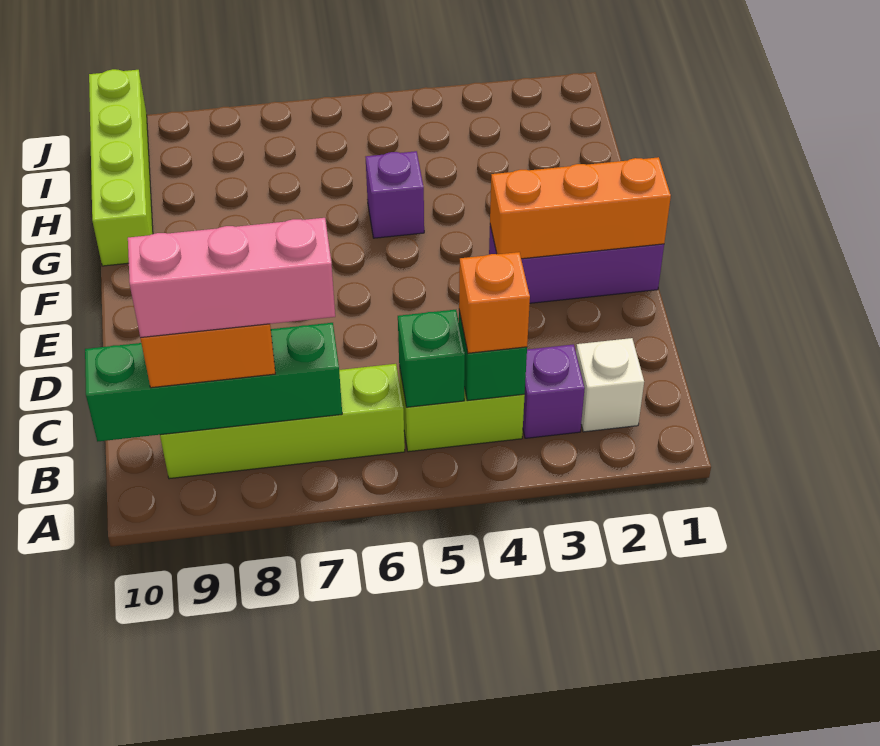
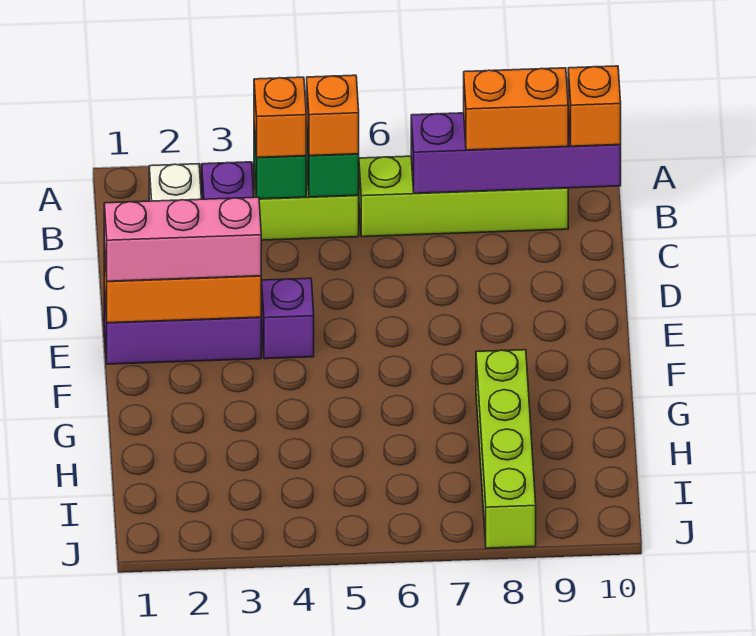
none -> orange brick B5 level 3
green brick B7:B10 level 2 -> purple brick B7:B10 level 2
pink brick B7:B9 level 4 -> pink brick E1:E3 level 3
none -> orange brick B10 level 3
purple brick G5 level 1 -> purple brick E4 level 1
lime brick G10:J10 level 1 -> lime brick G8:J8 level 1

